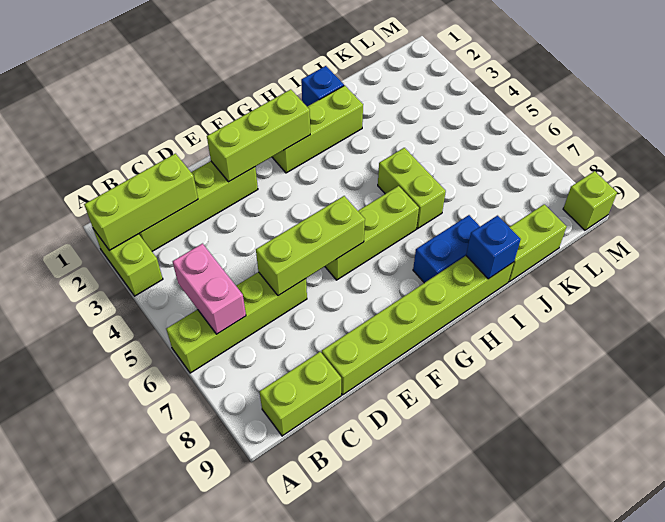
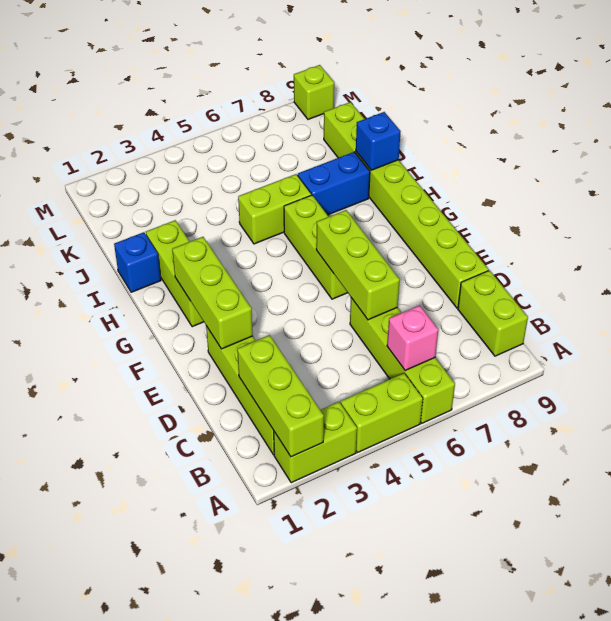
none -> lime brick A4:A5 level 1
pink brick B5:B6 level 2 -> pink brick B6 level 2
blue brick H8:I8 level 1 -> blue brick I7:I8 level 1

